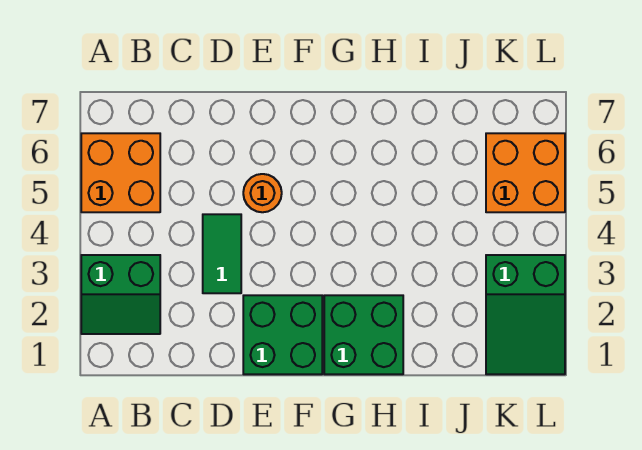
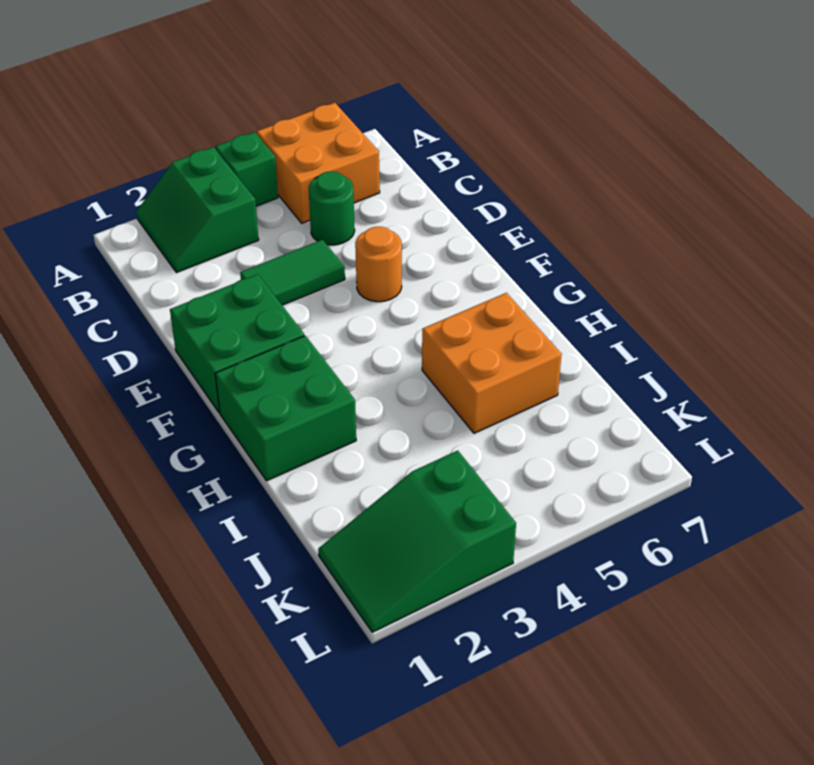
none -> green brick A4 level 1
none -> green round brick C5 level 1
orange brick K5:L6 level 1 -> orange brick H5:I6 level 1

